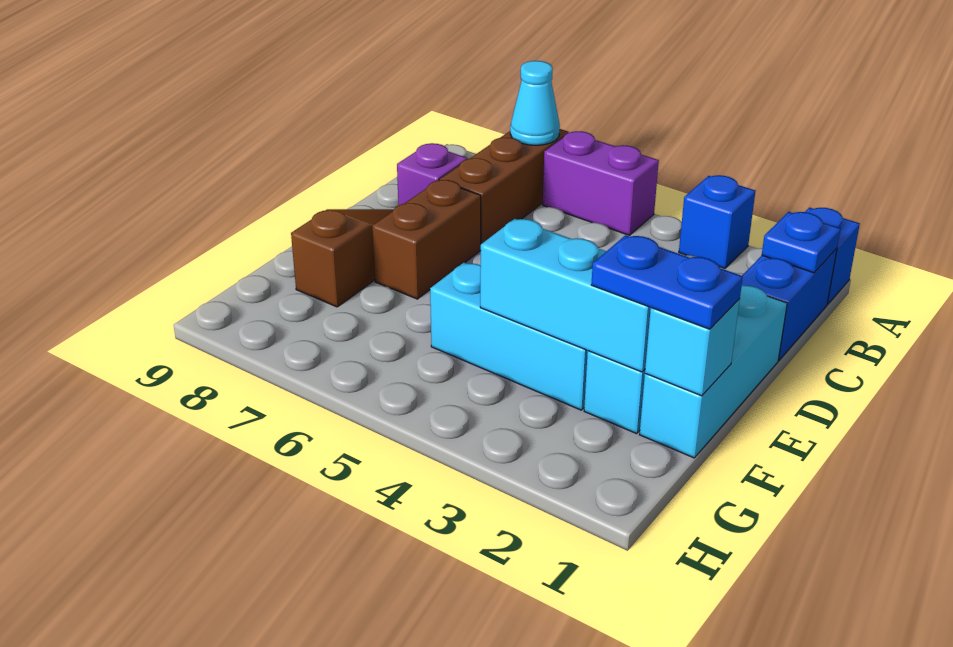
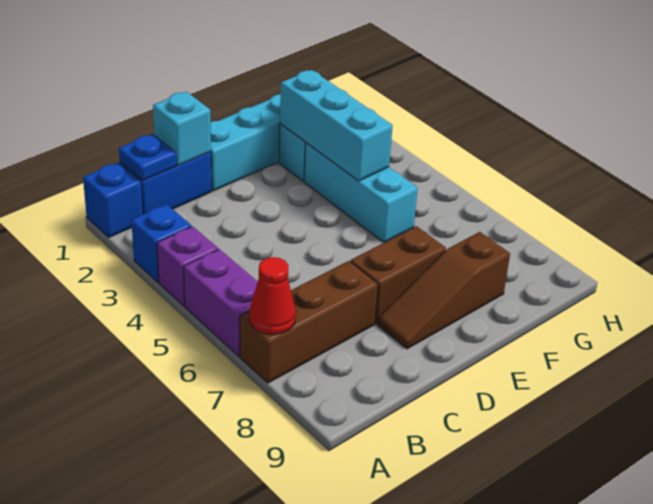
cyan cone A7 level 2 -> red cone A7 level 2
purple brick C8 level 1 -> purple brick A4 level 1
cyan brick F1 level 2 -> cyan brick C1 level 2
blue plate F1:F2 level 3 -> none

